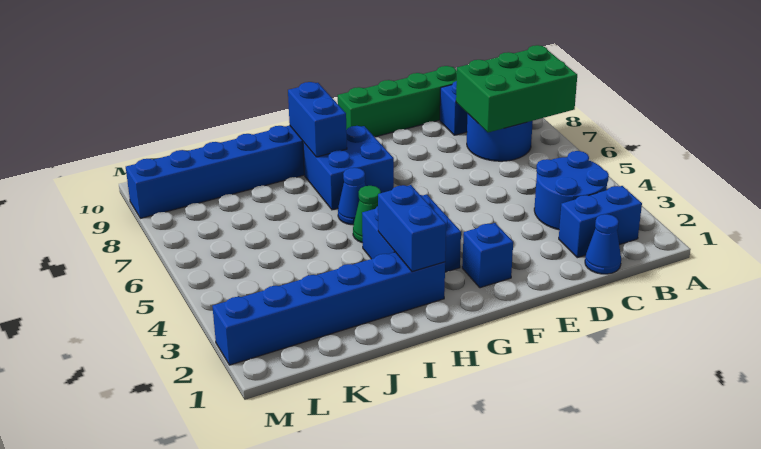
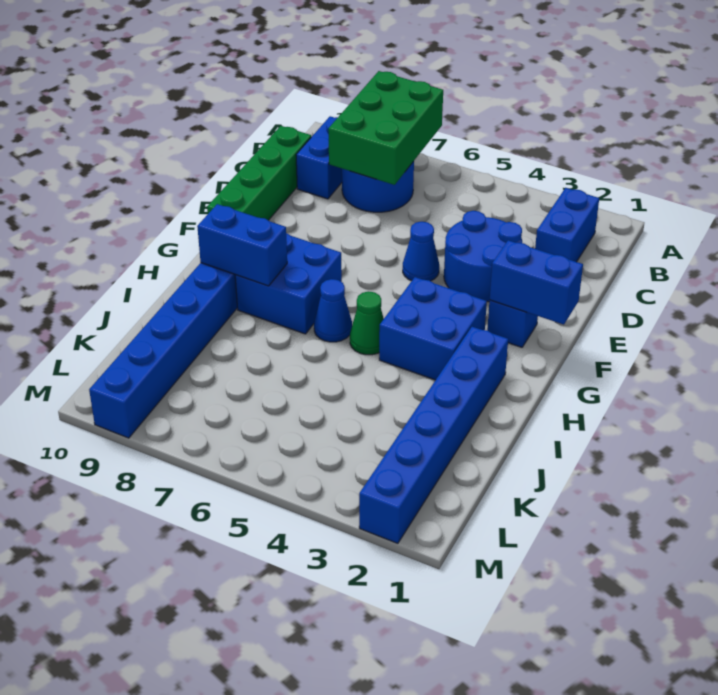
blue round brick B3:C4 level 1 -> blue round brick D3:E4 level 1
blue cone C1 level 1 -> blue cone E5 level 1
blue brick H2:H3 level 2 -> blue brick F1:F2 level 2

